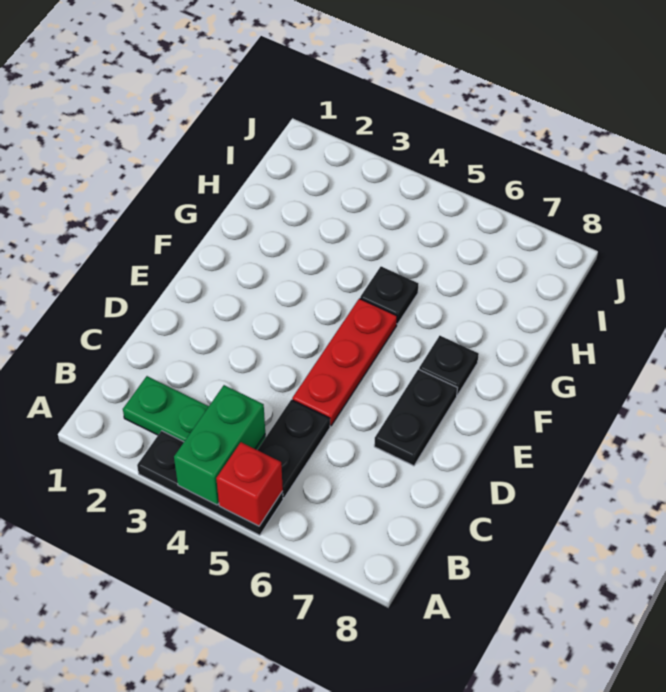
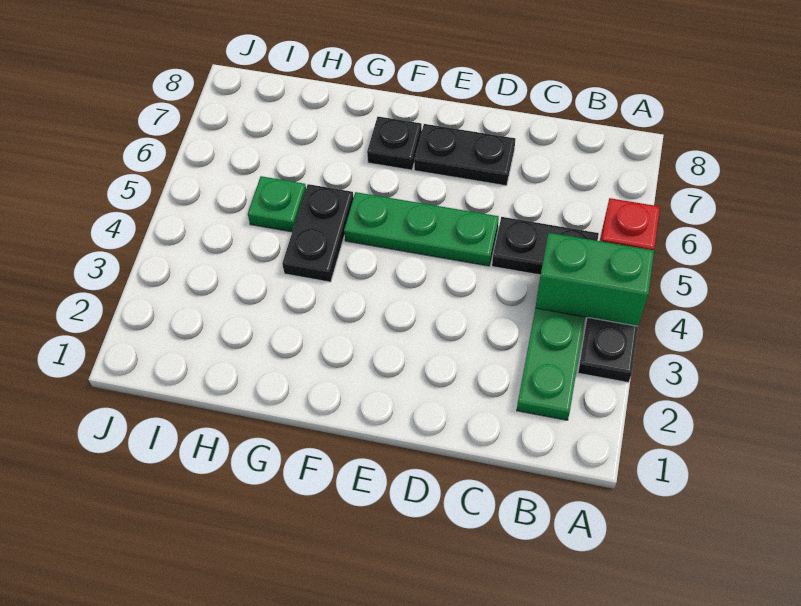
red plate D5:F5 level 1 -> green plate D5:F5 level 1
black plate G5 level 1 -> black plate G4:G5 level 1
none -> green plate H5 level 1

